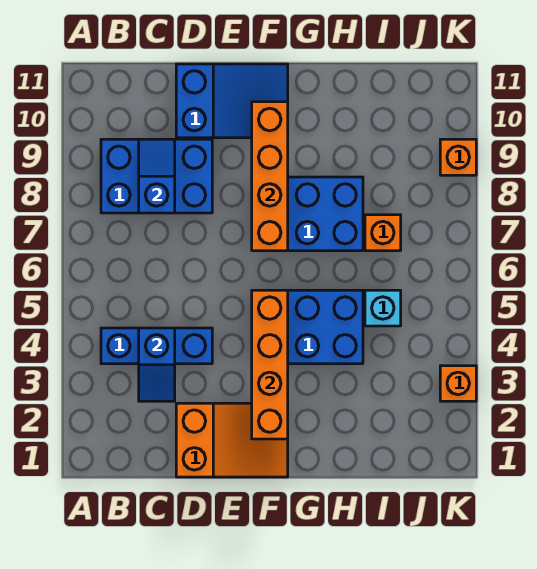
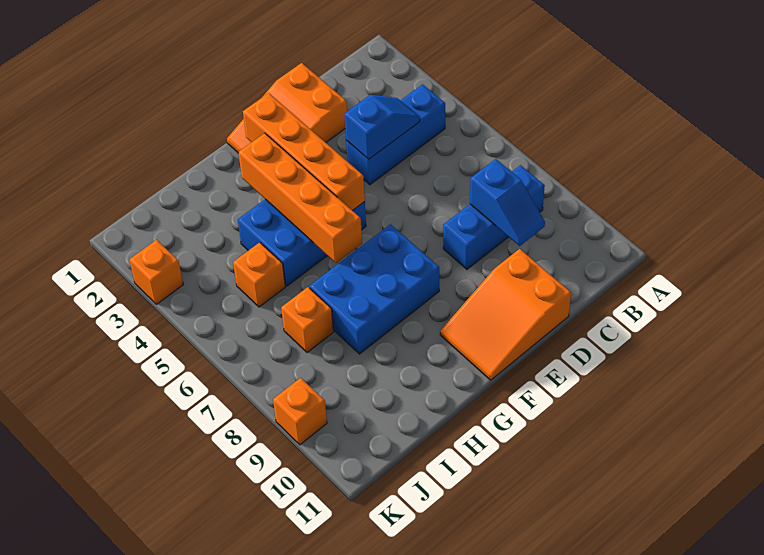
blue brick B8:D9 level 1 -> blue brick B8:D8 level 1
blue slope C3:C4 level 2 top 4 -> blue slope C4:D4 level 2 top D
blue slope D10:F11 level 1 top D -> orange slope D10:F11 level 1 top D
orange brick F7:F10 level 2 -> orange brick G3:G6 level 2
cyan brick I5 level 1 -> orange brick I5 level 1

